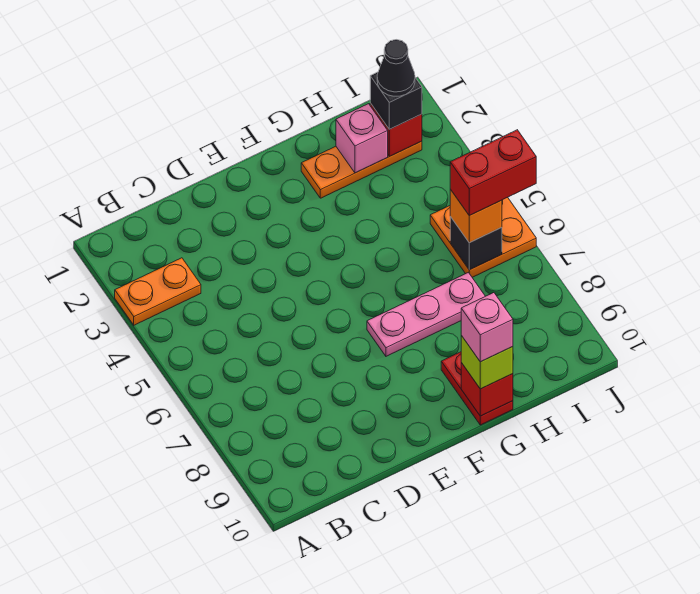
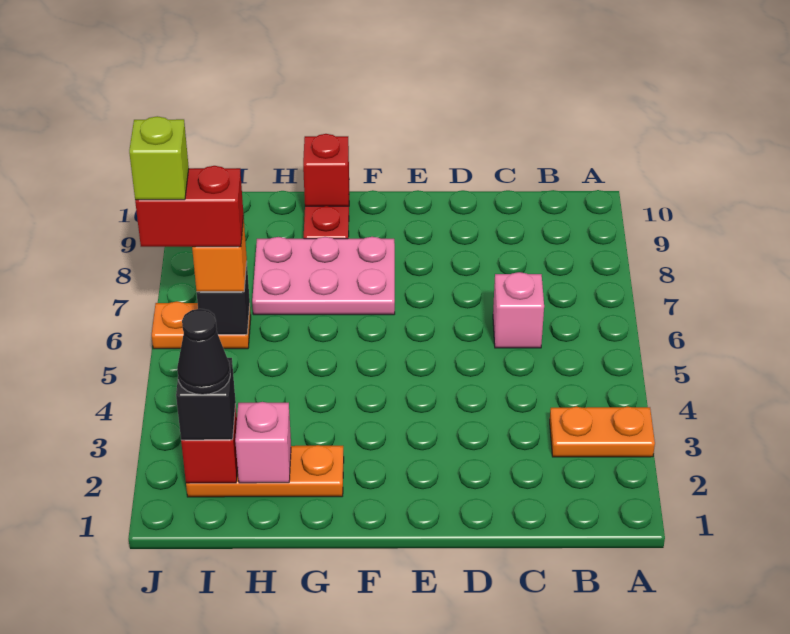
pink plate F7:H7 level 1 -> pink plate F7:H8 level 1
lime brick G10 level 3 -> lime brick J6 level 5
pink brick G10 level 4 -> pink brick C6 level 1
orange plate I5:J6 level 1 -> orange plate I6:J6 level 1

